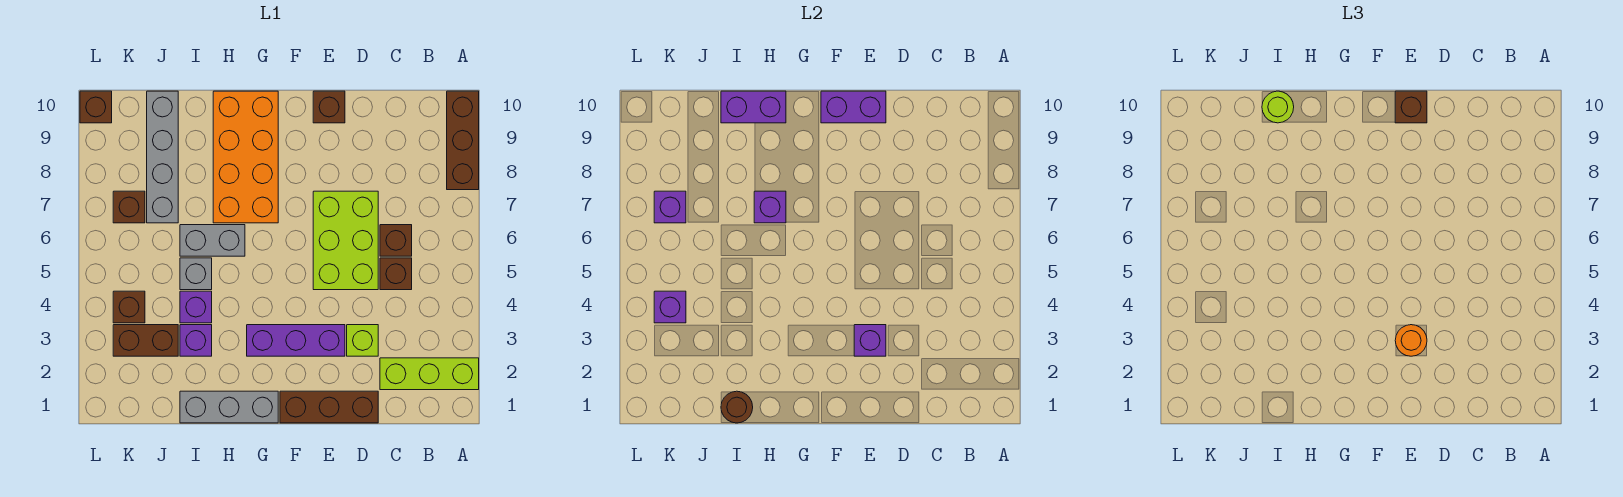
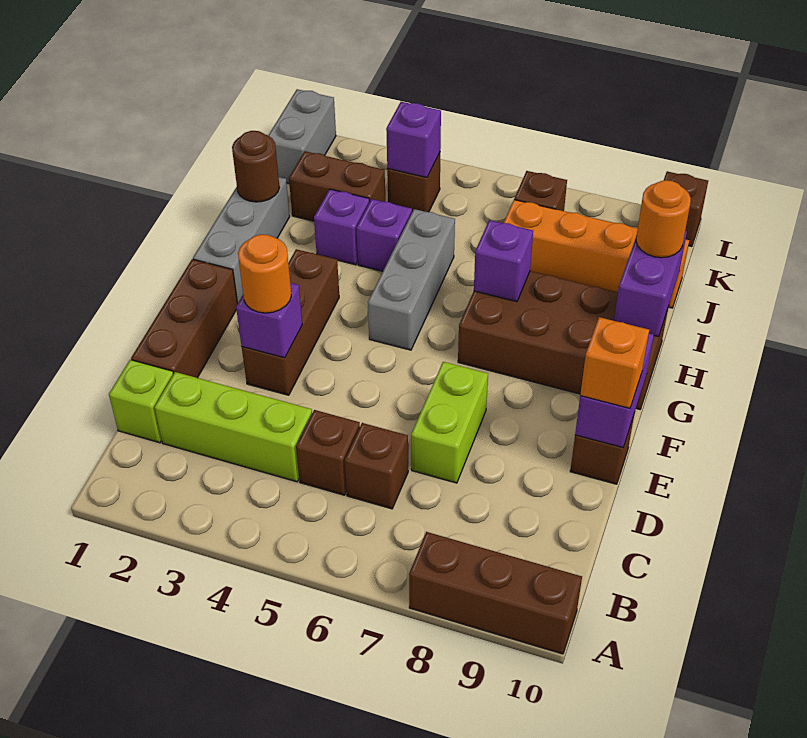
lime brick A2:C2 level 1 -> lime brick C2:C4 level 1
lime brick D3 level 1 -> lime brick C1 level 1
lime brick D5:E7 level 1 -> lime brick D7:E7 level 1
purple brick E3:G3 level 1 -> brown brick E3:G3 level 1
brown brick E10 level 3 -> orange brick E10 level 3
orange brick G7:H10 level 1 -> brown brick G7:H10 level 1
grey brick H6:I6 level 1 -> grey brick K1:L1 level 1
grey brick I5 level 1 -> grey brick G5:I5 level 1
lime round brick I10 level 3 -> orange round brick I10 level 3
brown brick J3:K3 level 1 -> brown brick J2:J3 level 1
grey brick J7:J10 level 1 -> orange brick J7:J10 level 1
purple brick K7 level 2 -> none

